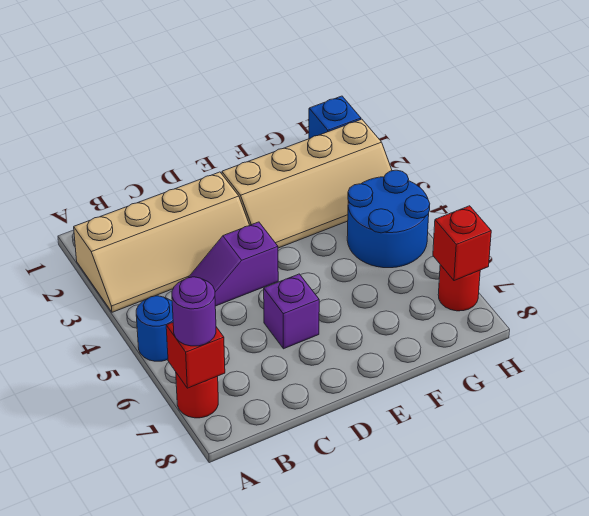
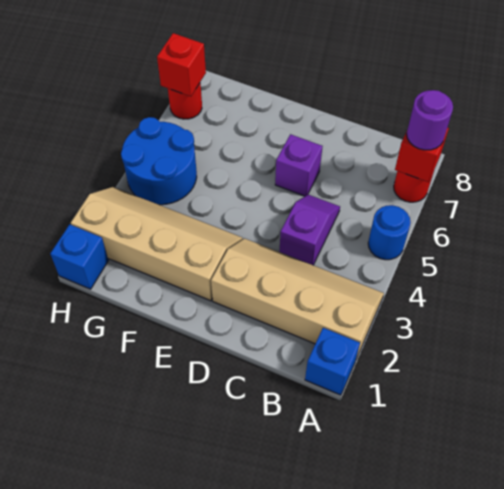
none -> blue brick A1 level 1
purple slope C4:D4 level 1 top D -> purple slope C4:C5 level 1 top 4

